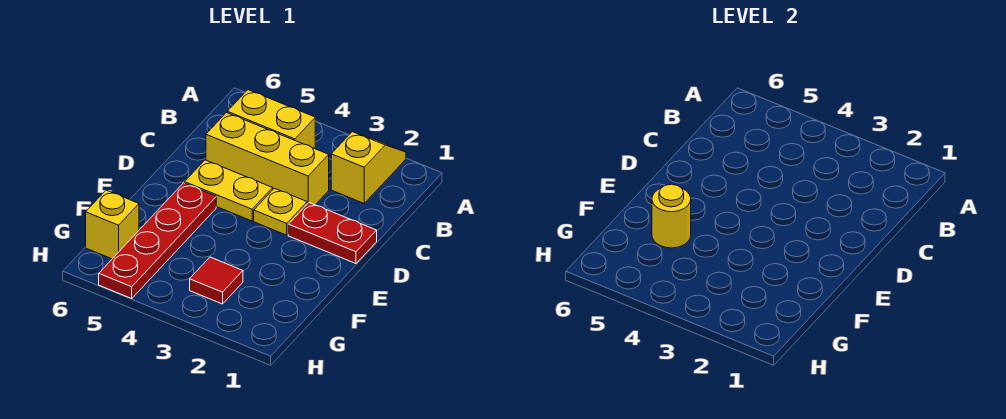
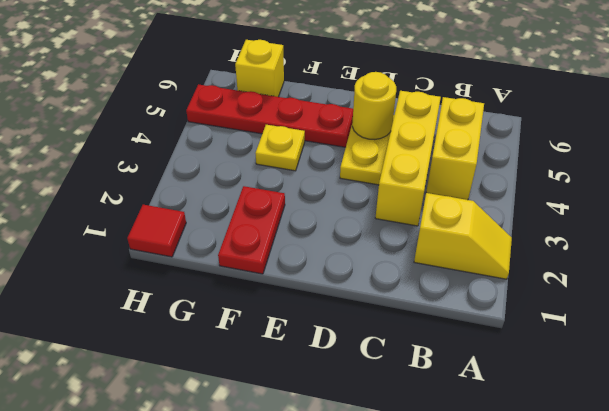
red plate D1:D2 level 1 -> red plate F1:F2 level 1
yellow plate D3 level 1 -> yellow plate F4 level 1
yellow round brick F5 level 2 -> yellow round brick D5 level 2
red tile G3 level 1 -> red tile H1 level 1

